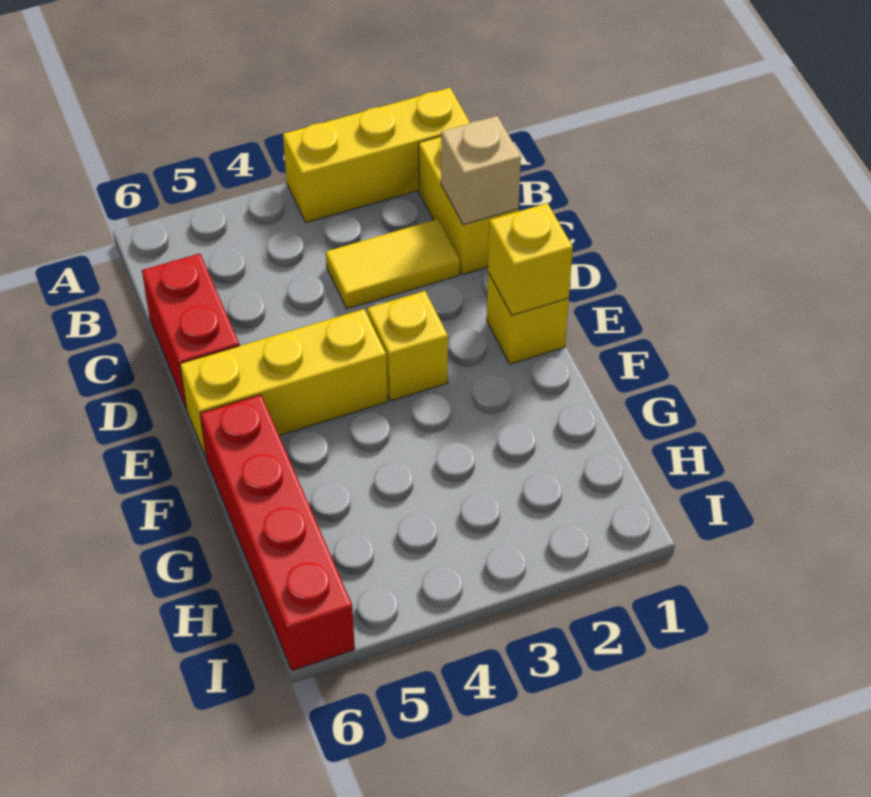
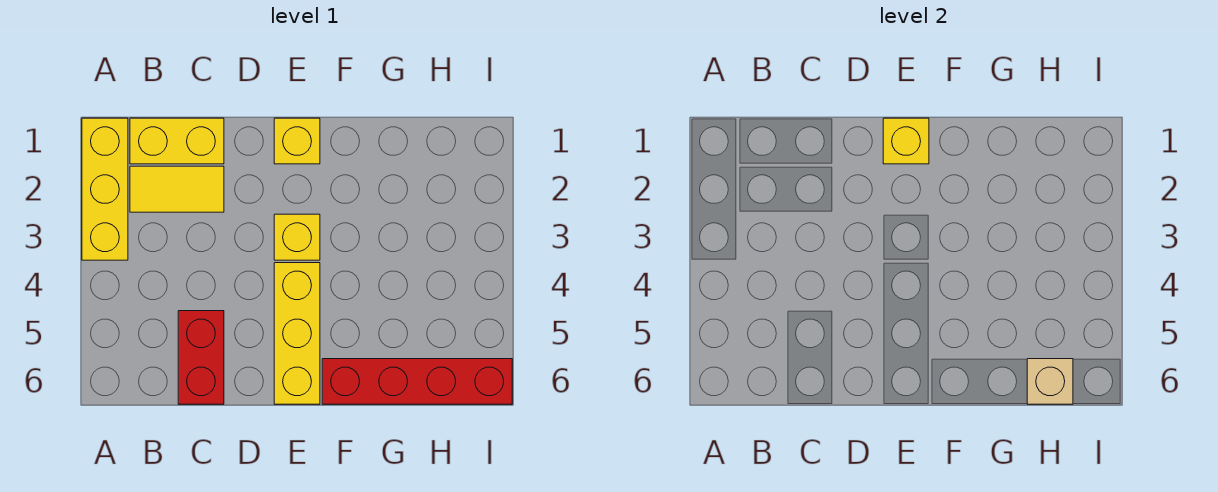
tan brick C1 level 2 -> tan brick H6 level 2
yellow tile C2:C3 level 1 -> yellow tile B2:C2 level 1
red brick C6:D6 level 1 -> red brick C5:C6 level 1

